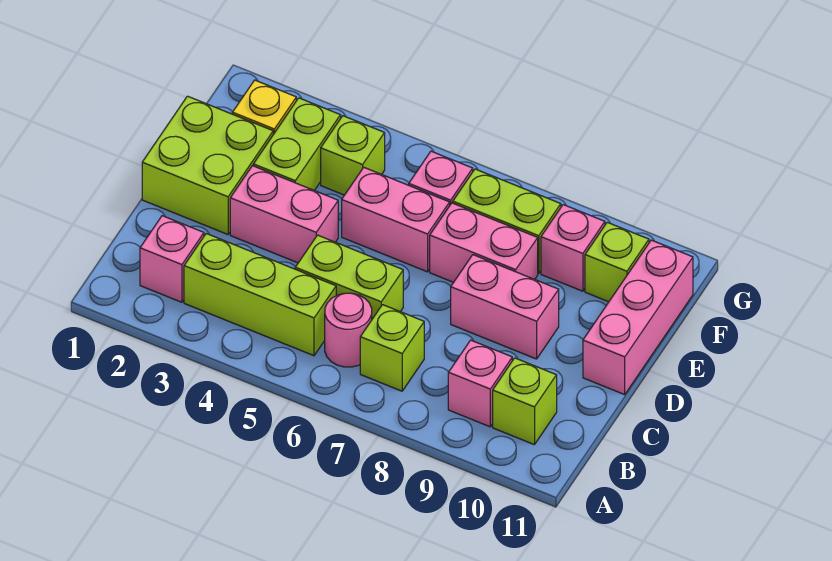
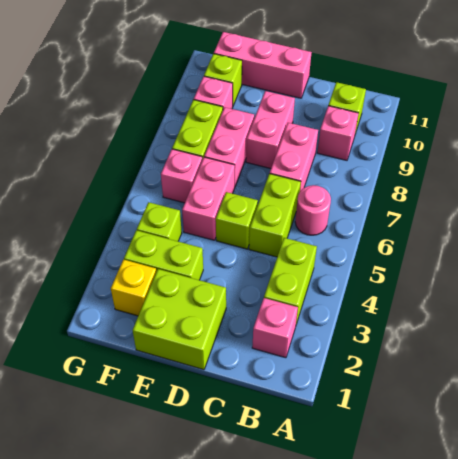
lime brick B3:B5 level 1 -> lime brick B3:B4 level 1
lime brick B7 level 1 -> lime brick D5 level 1
pink brick D3:D4 level 1 -> pink brick C7:C8 level 1

